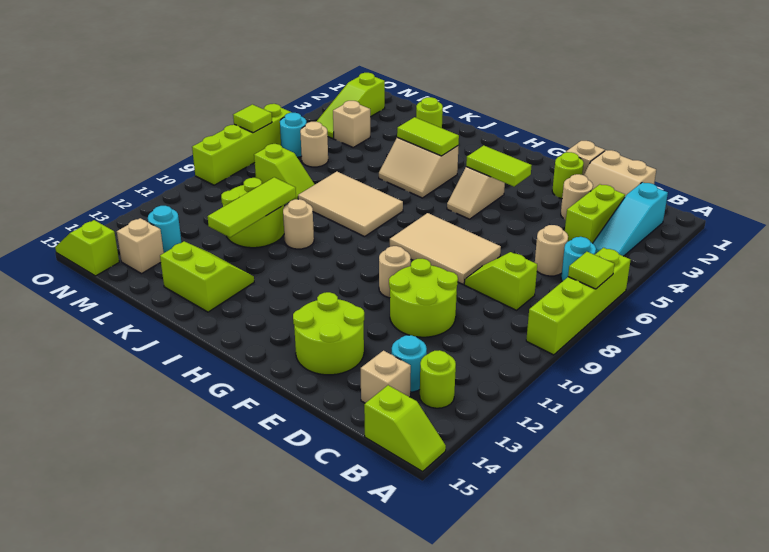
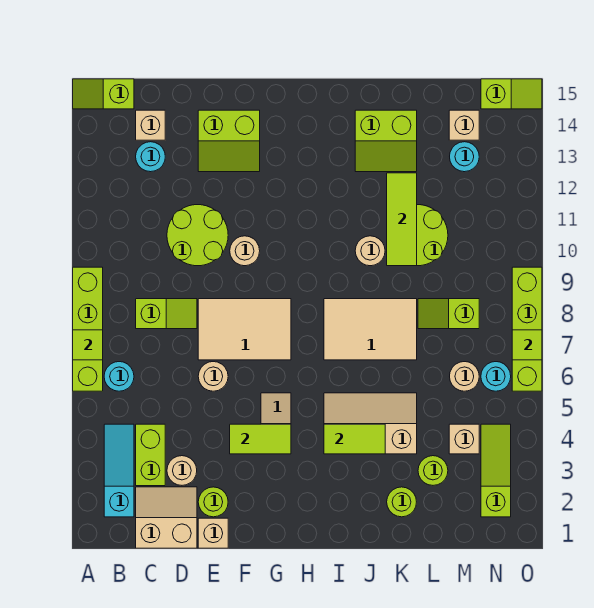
lime round brick B13 level 1 -> lime round brick L3 level 1
tan round brick C6 level 1 -> tan round brick E6 level 1
lime round brick E13:F14 level 1 -> lime slope E13:F14 level 1 top 14
tan slope I4:J5 level 1 top 4 -> tan slope I4:K5 level 1 top 4

